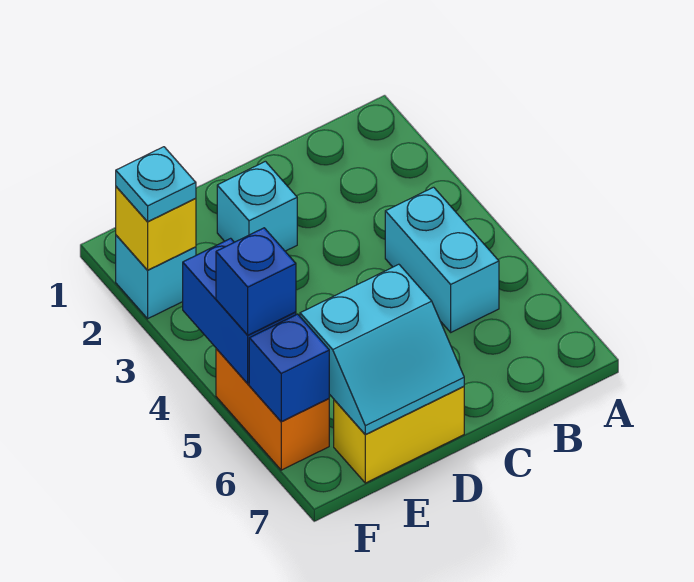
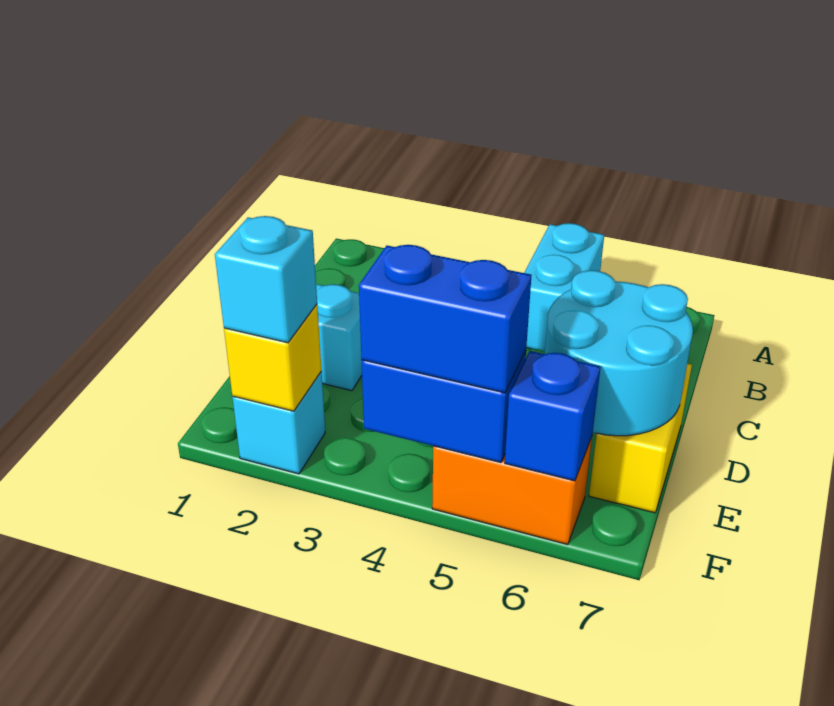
cyan brick B4:B5 level 1 -> cyan brick A5:B5 level 1
cyan slope D6:E7 level 2 top 6 -> cyan round brick D6:E7 level 2
cyan plate F2 level 3 -> cyan brick F2 level 3
blue brick F5 level 3 -> blue brick F4:F5 level 3

